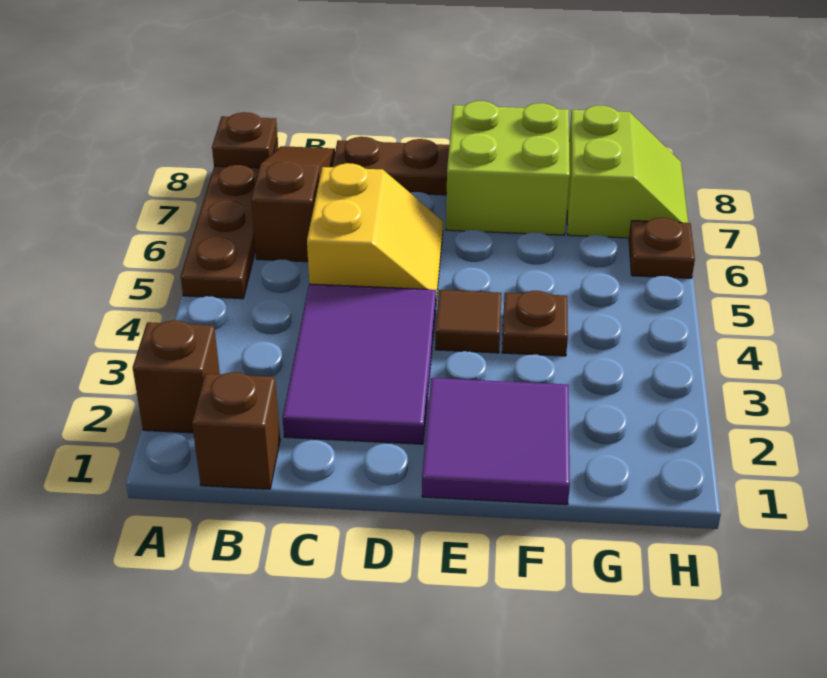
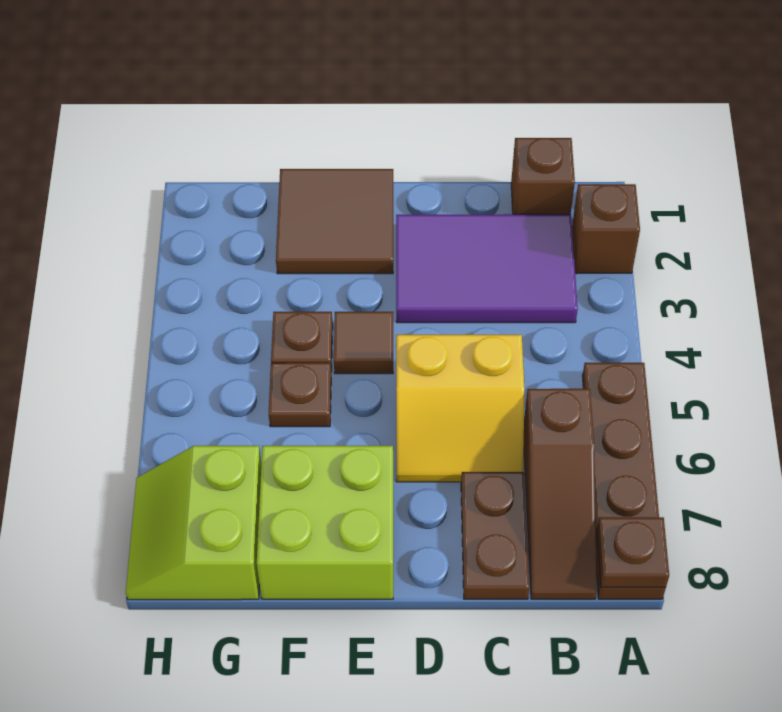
purple tile C2:D4 level 1 -> purple tile B2:D3 level 1
yellow slope C5:D6 level 1 top C -> yellow slope C5:D6 level 1 top 5
brown plate C8:D8 level 1 -> brown plate C7:C8 level 1
purple tile E1:F2 level 1 -> brown tile E1:F2 level 1
brown plate H6 level 1 -> brown plate F5 level 1

